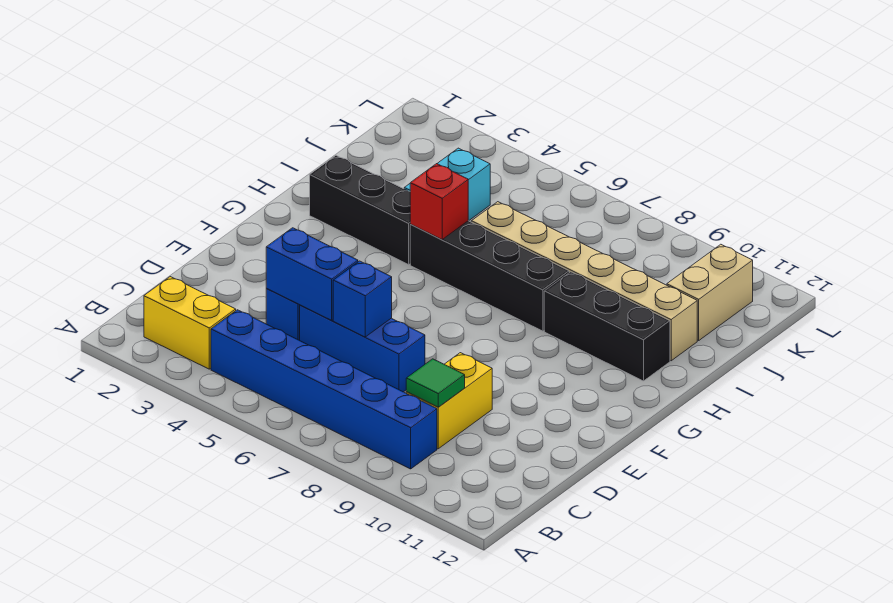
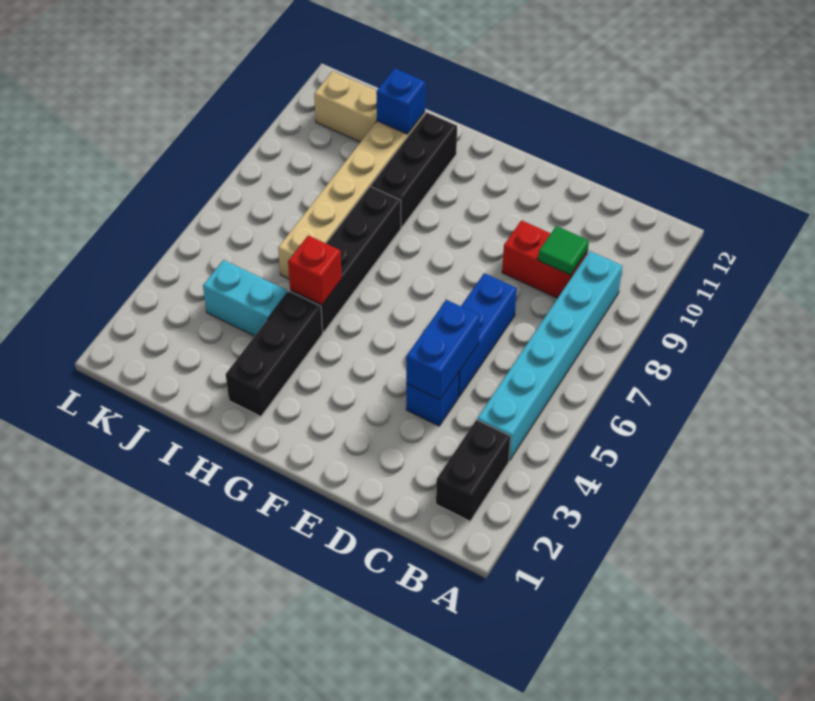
yellow brick B2:B3 level 1 -> black brick B2:B3 level 1
blue brick B4:B9 level 1 -> cyan brick B4:B9 level 1
yellow brick C9:D9 level 1 -> red brick C9:D9 level 1
blue brick D6 level 2 -> blue brick I11 level 2

